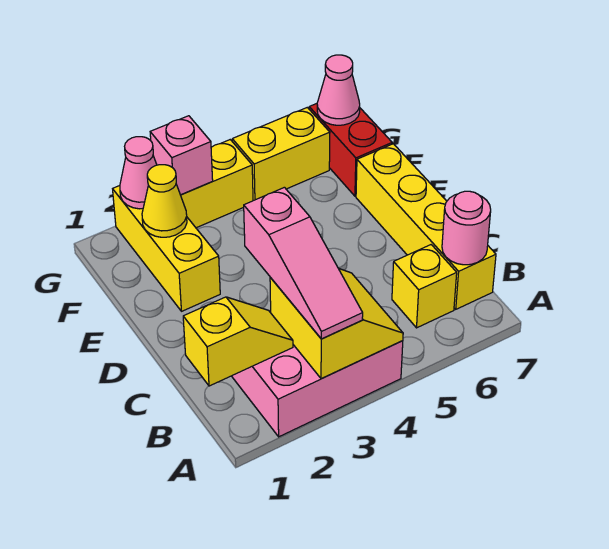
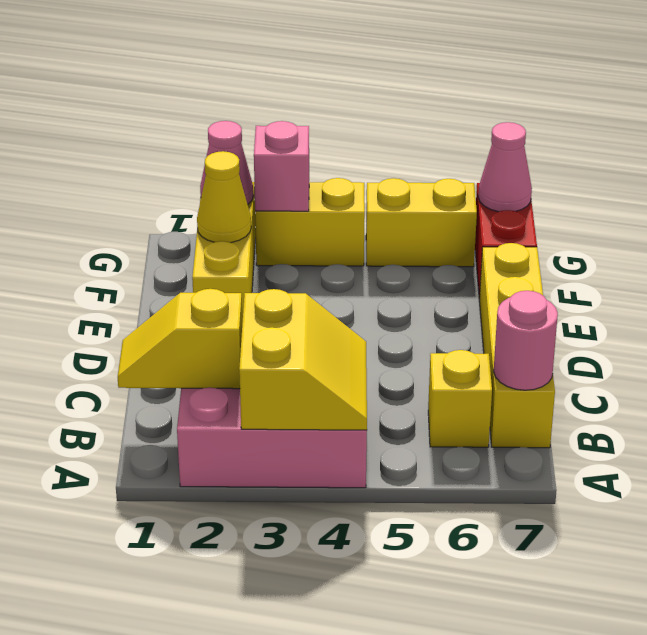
pink slope A3:C3 level 3 top C -> none
yellow slope B1:B2 level 2 top 1 -> yellow slope B1:B2 level 2 top 2

